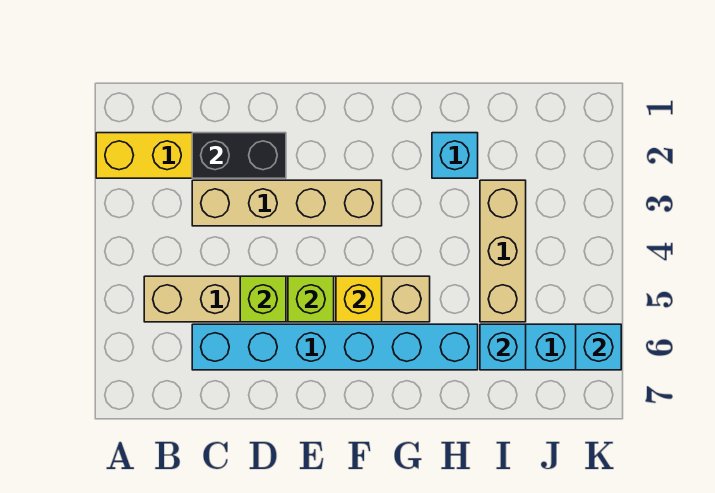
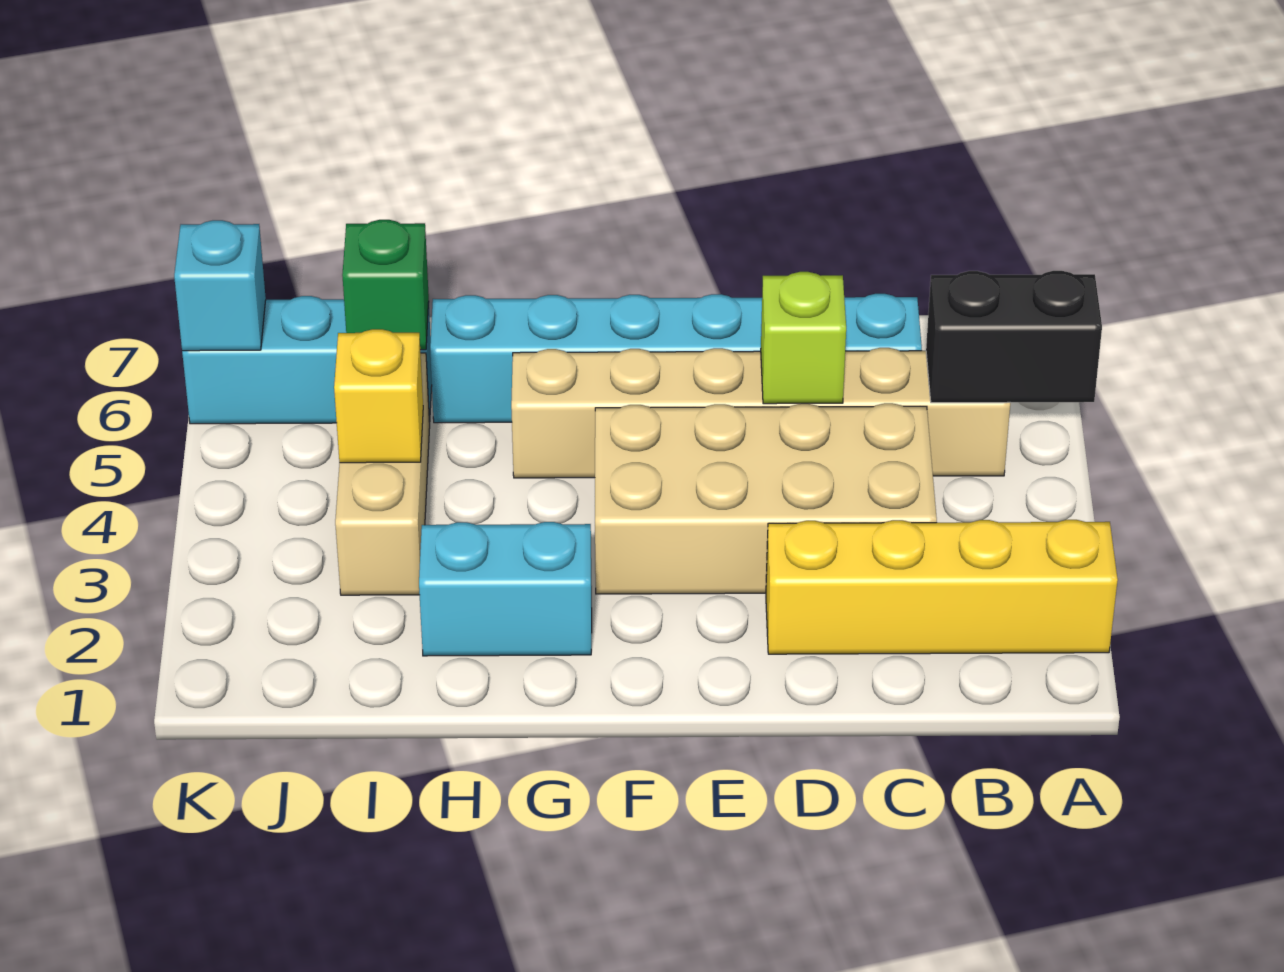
black brick C2:D2 level 2 -> black brick A5:B5 level 2
tan brick C3:F3 level 1 -> tan brick C3:F4 level 1
lime brick E5 level 2 -> none
yellow brick F5 level 2 -> yellow brick I4 level 2
cyan brick H2 level 1 -> cyan brick G2:H2 level 1
cyan brick I6 level 2 -> green brick I6 level 2

